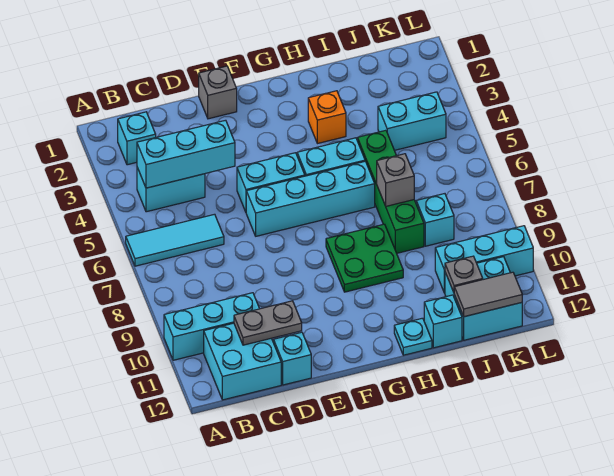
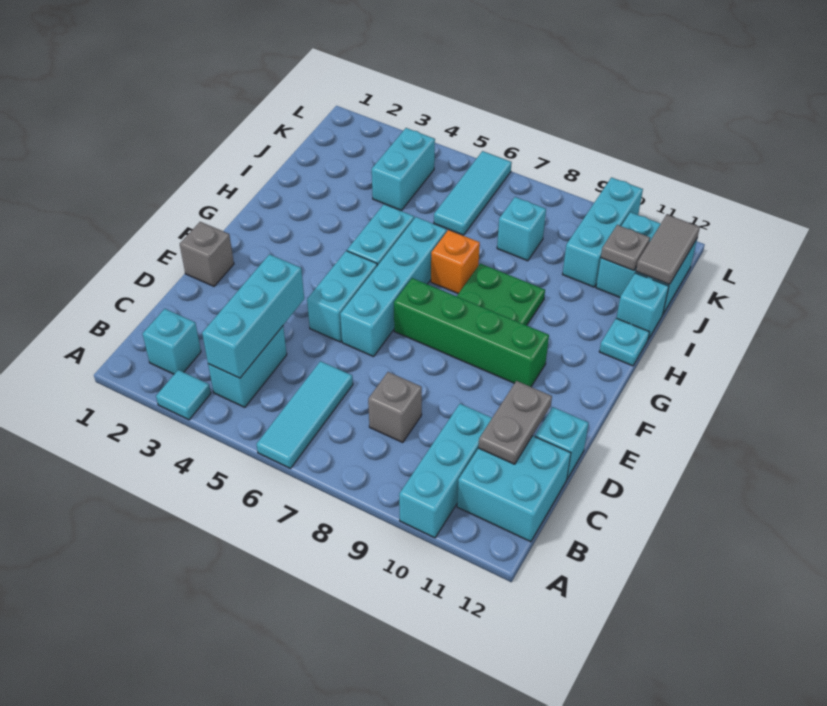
none -> cyan tile A3 level 1
orange brick H3 level 1 -> orange brick H7 level 1
green brick I5:I8 level 1 -> green brick F7:F10 level 1
grey brick I7 level 2 -> grey brick C8 level 1
none -> cyan tile J6:L6 level 1

